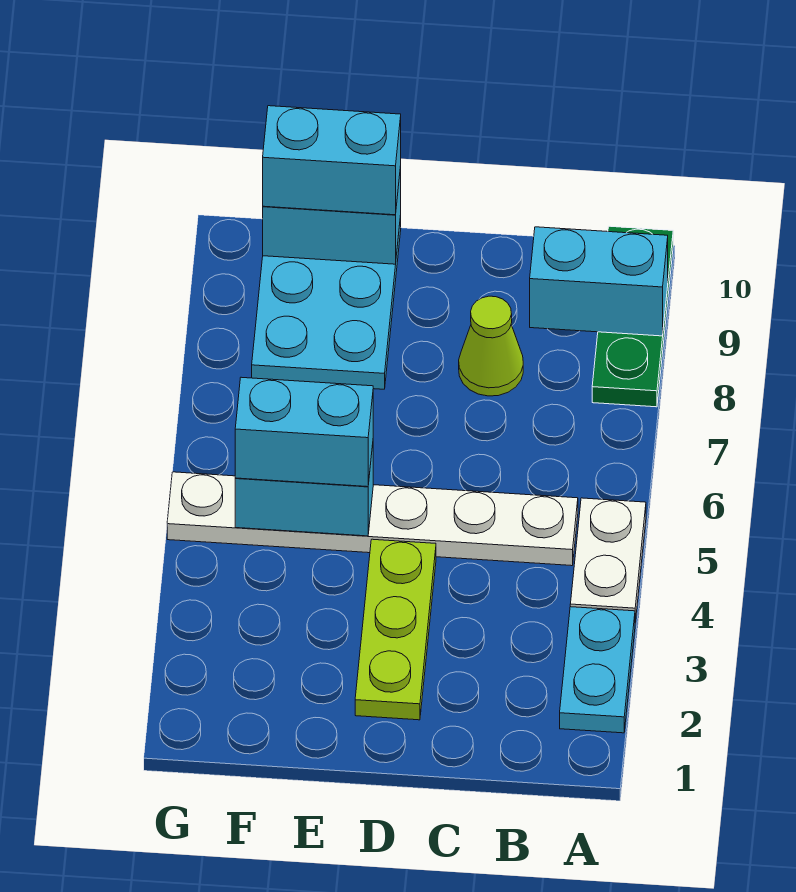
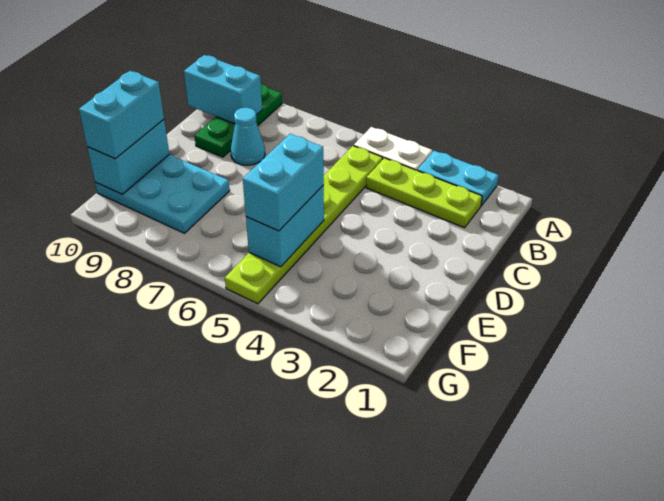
green plate A8:A10 level 1 -> green plate A9:C9 level 1
cyan brick A9:B9 level 2 -> cyan brick B9:B10 level 2
white plate B5:G5 level 1 -> lime plate B5:G5 level 1
lime cone C8 level 1 -> cyan cone C8 level 1
lime plate D2:D4 level 1 -> lime plate B2:B4 level 1

